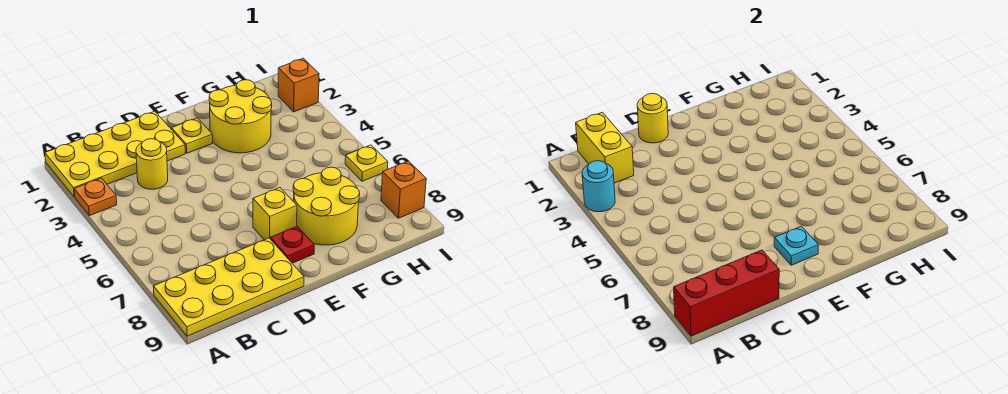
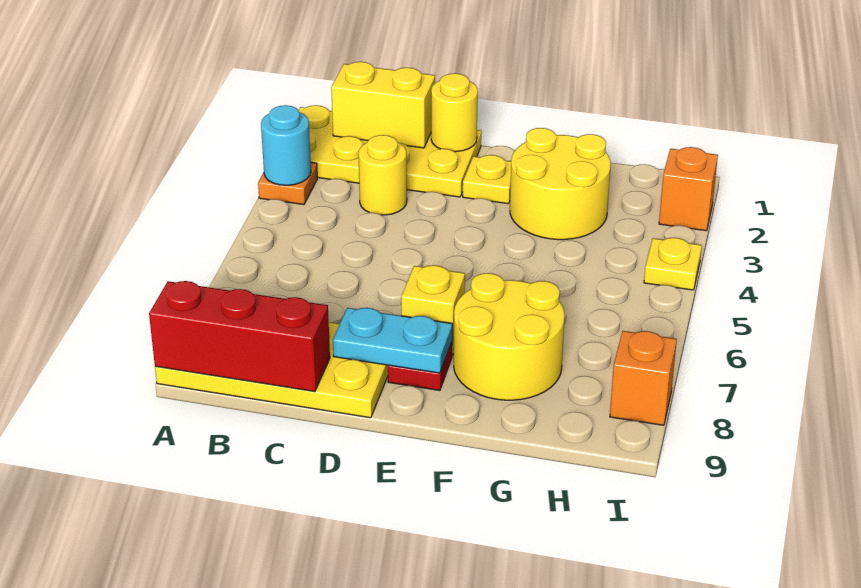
yellow brick B1:B2 level 2 -> yellow brick B1:C1 level 2
cyan plate E8 level 2 -> cyan plate D8:E8 level 2
yellow plate I6 level 1 -> yellow plate I4 level 1

